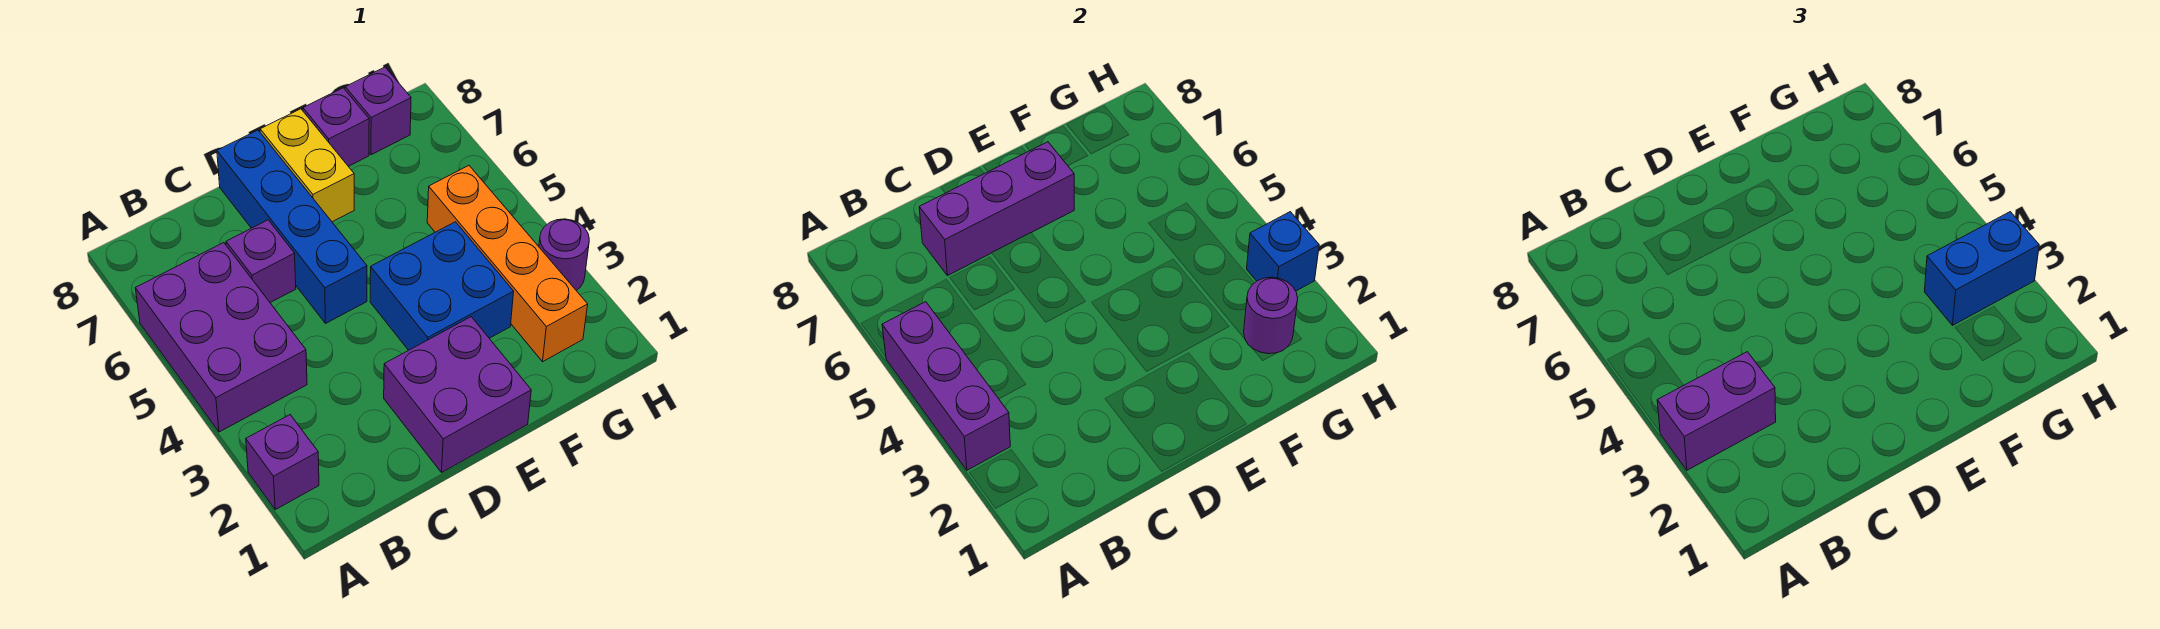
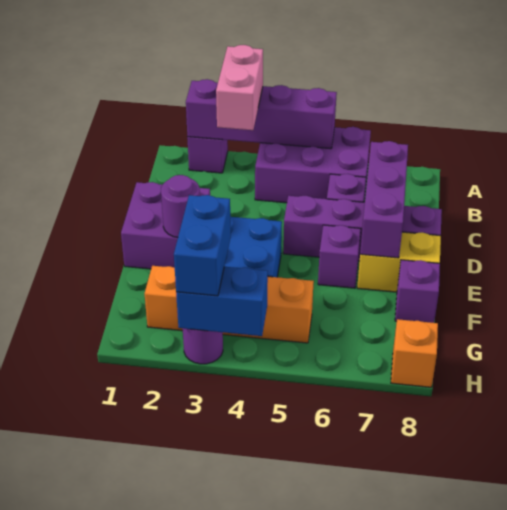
purple brick A3:A5 level 2 -> purple brick A2:A5 level 2
purple brick A3:B3 level 3 -> pink brick A3:B3 level 3
blue brick D5:D8 level 1 -> purple brick D5:D8 level 1
purple round brick G2 level 2 -> purple round brick E2 level 2
purple brick G8 level 1 -> purple brick E6 level 1
blue brick H3 level 2 -> blue brick H3:H4 level 2
none -> orange brick H8 level 1

